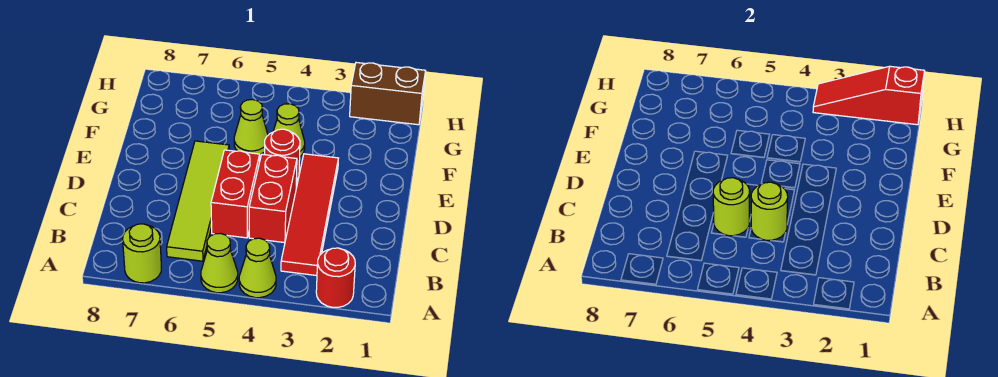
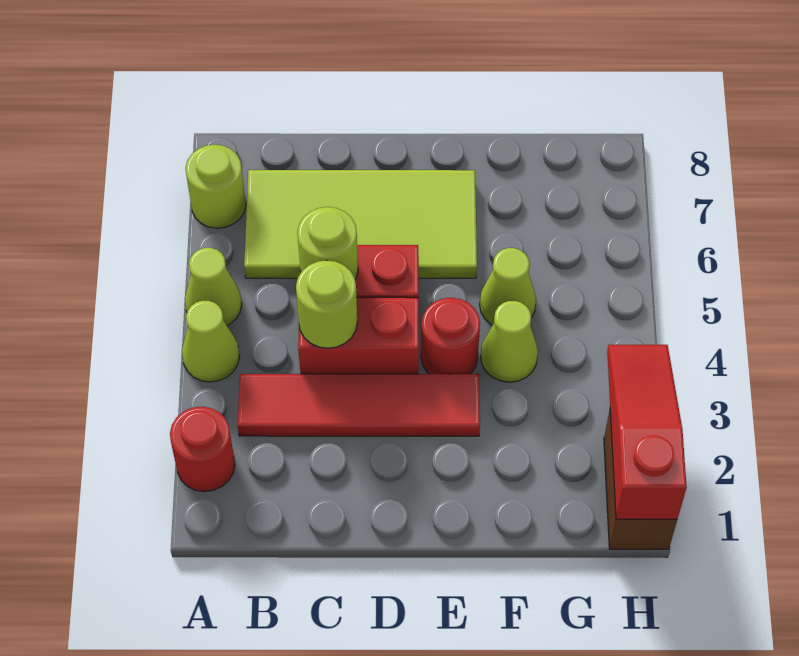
lime tile B6:E6 level 1 -> lime tile B6:E7 level 1

